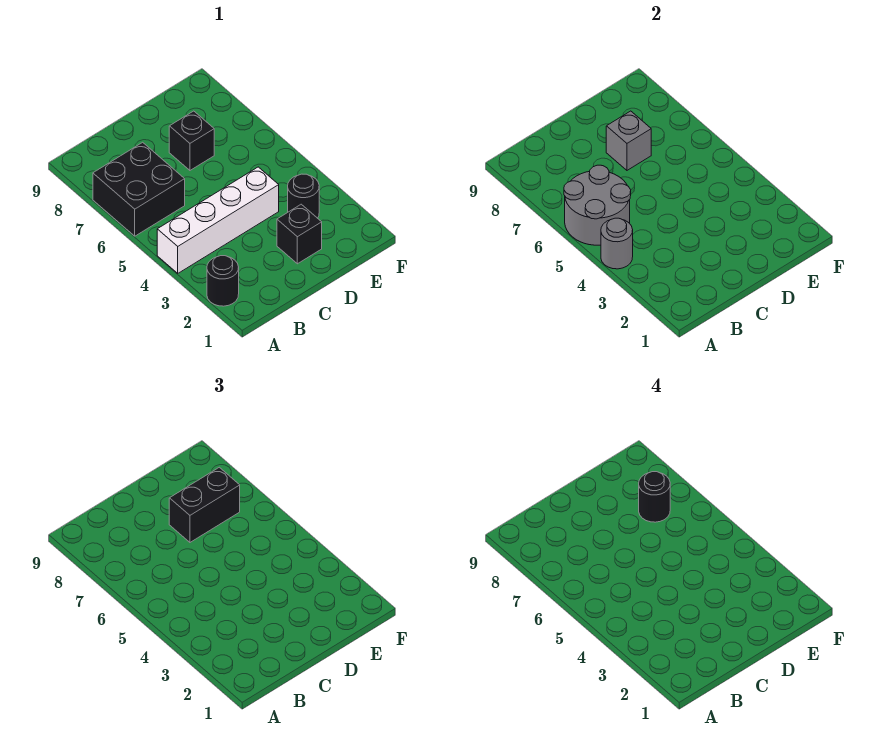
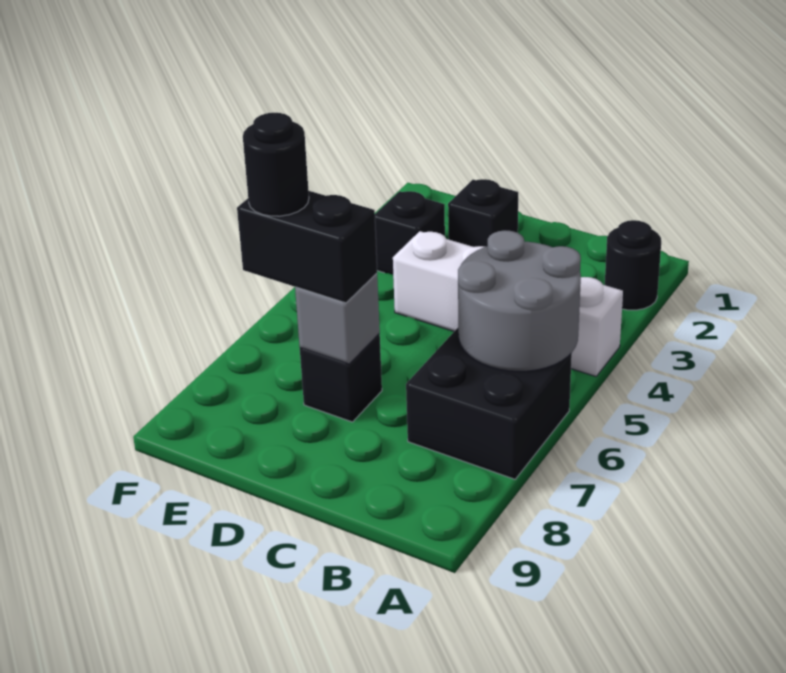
grey round brick A4 level 2 -> none
black round brick E3 level 1 -> black brick E3 level 1

